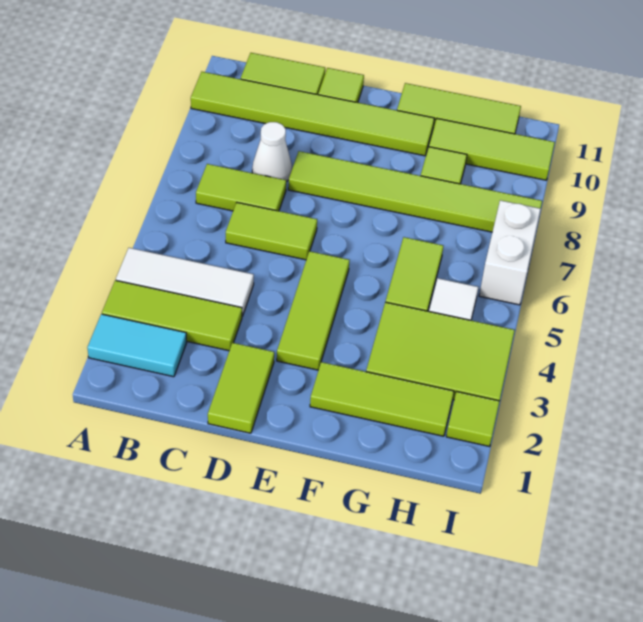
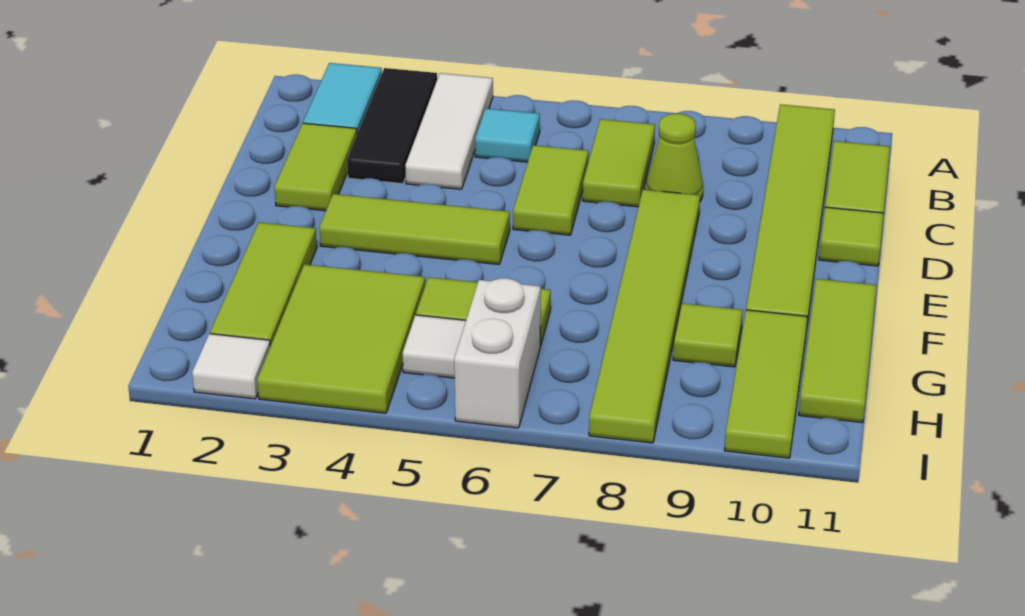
lime tile A3:C3 level 1 -> black tile A3:C3 level 1
none -> cyan tile B5 level 1
white cone C8 level 1 -> lime cone C8 level 1
lime tile D1:D2 level 1 -> lime tile C2:D2 level 1
lime tile I2 level 1 -> white tile I2 level 1
white brick I6:I7 level 1 -> white brick H6:I6 level 1

